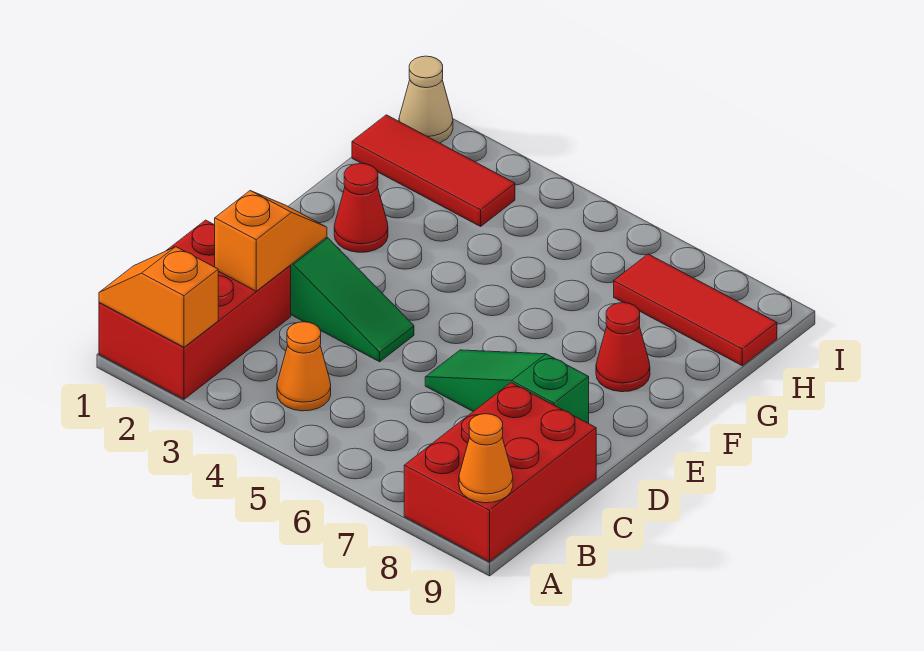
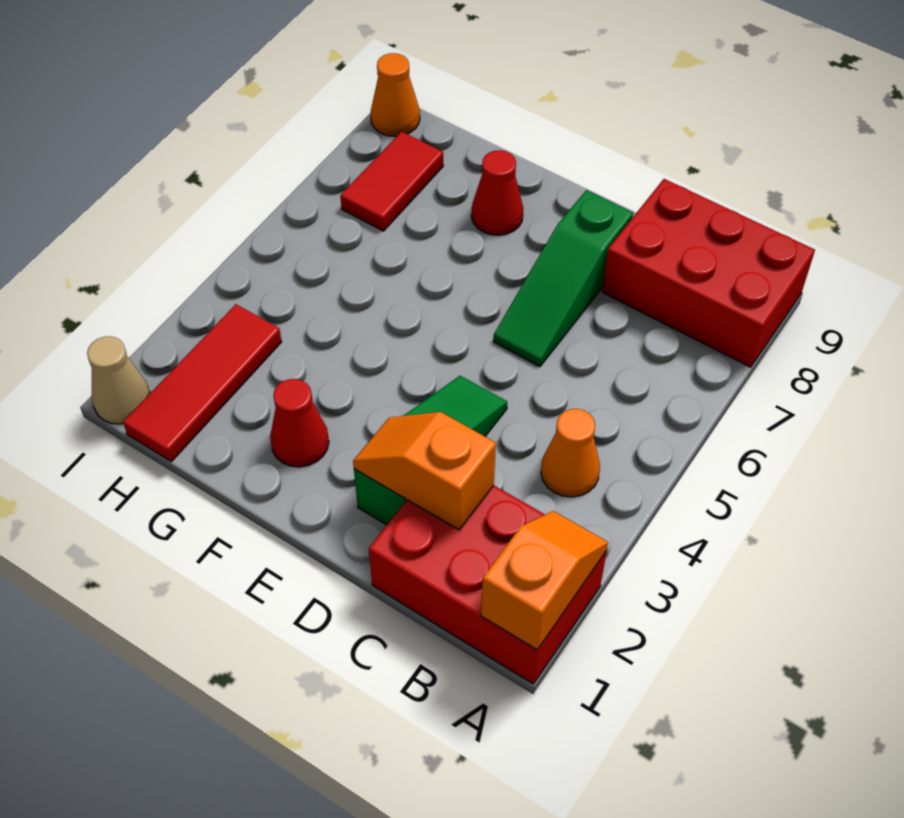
orange slope A1:A2 level 2 top 2 -> orange slope A1:A2 level 2 top 1
orange cone A9 level 2 -> orange cone I9 level 1
red tile H7:H9 level 1 -> red tile H7:H8 level 1

